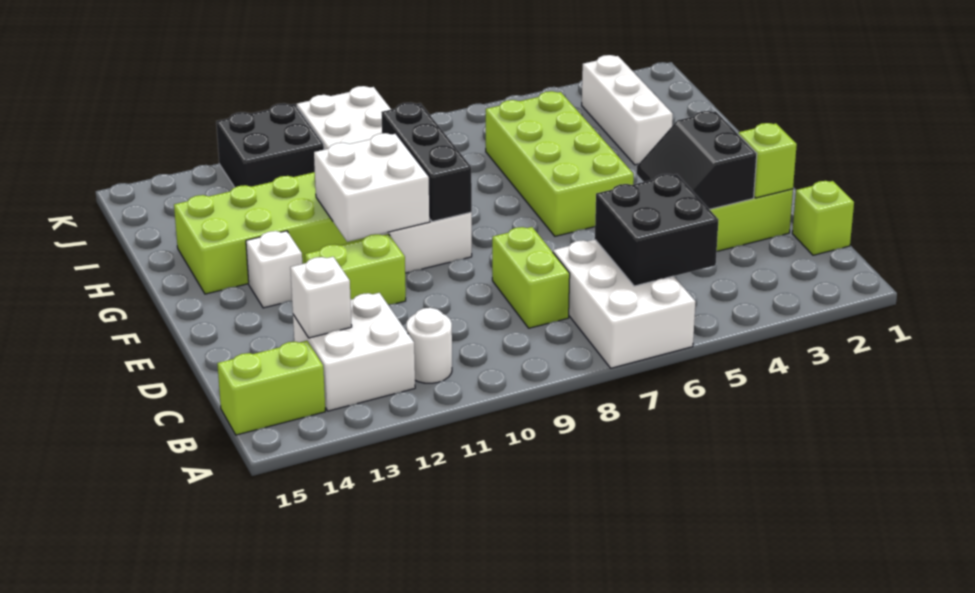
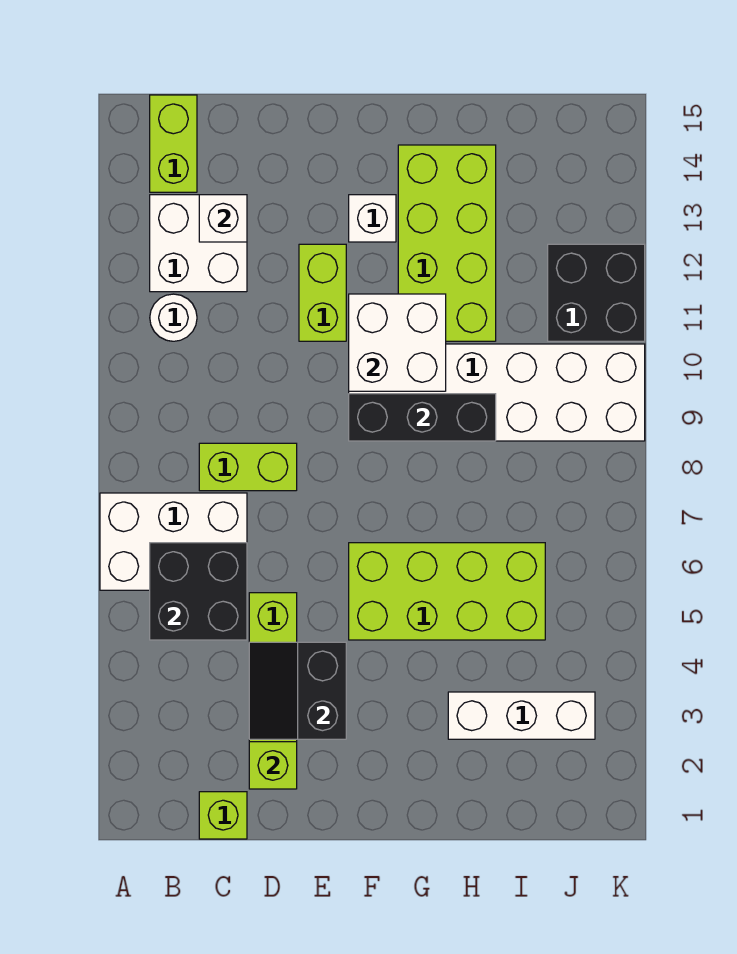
black slope D3:E4 level 2 top 3 -> black slope D3:E4 level 2 top E

